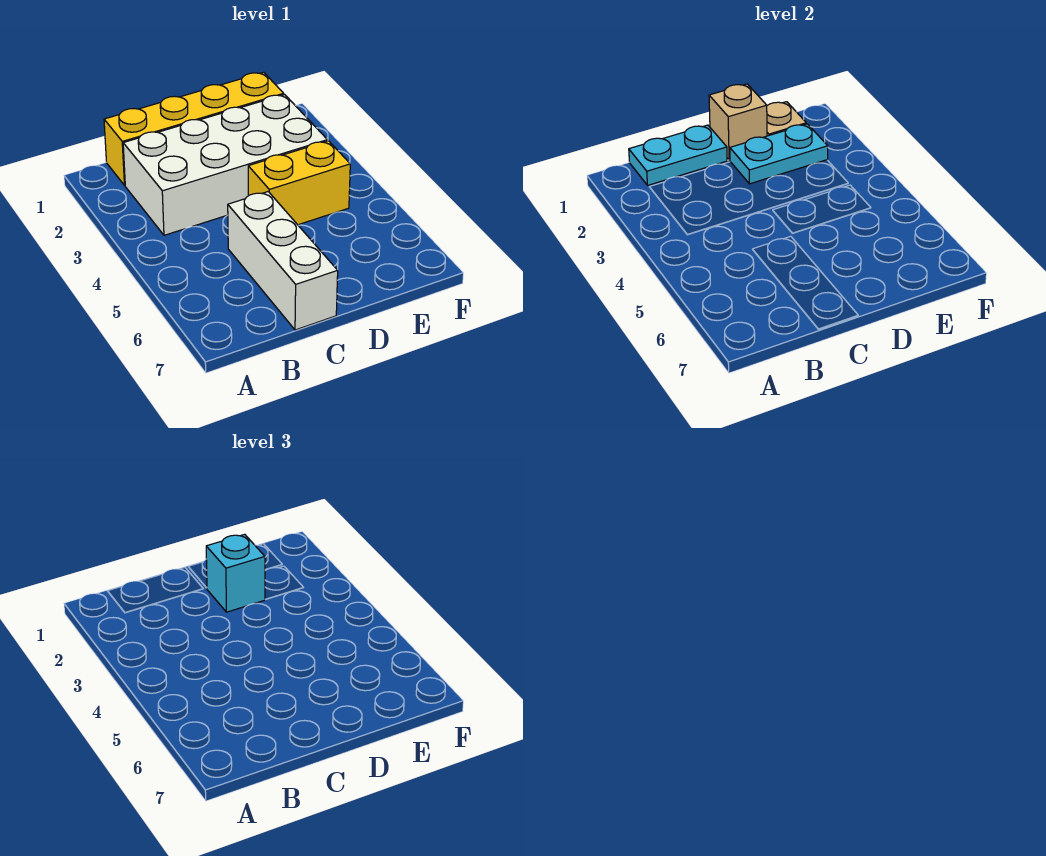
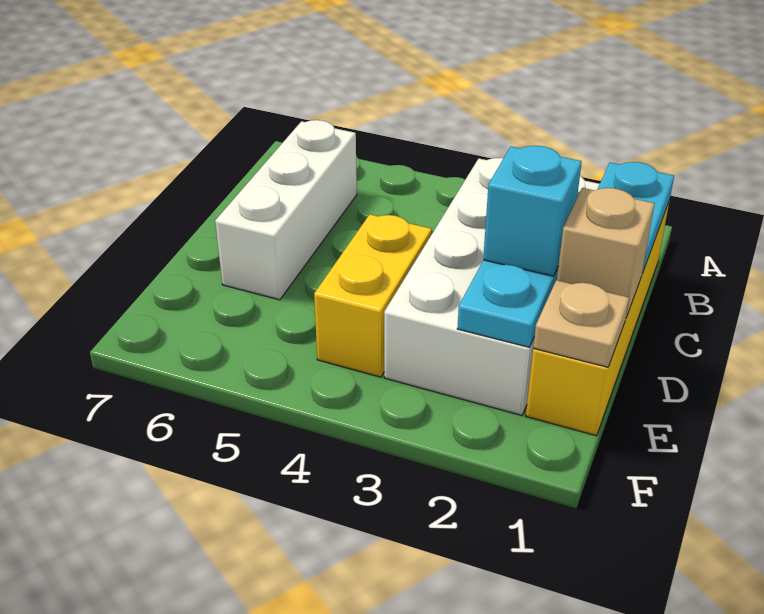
white brick C5:C7 level 1 -> white brick B6:D6 level 1

